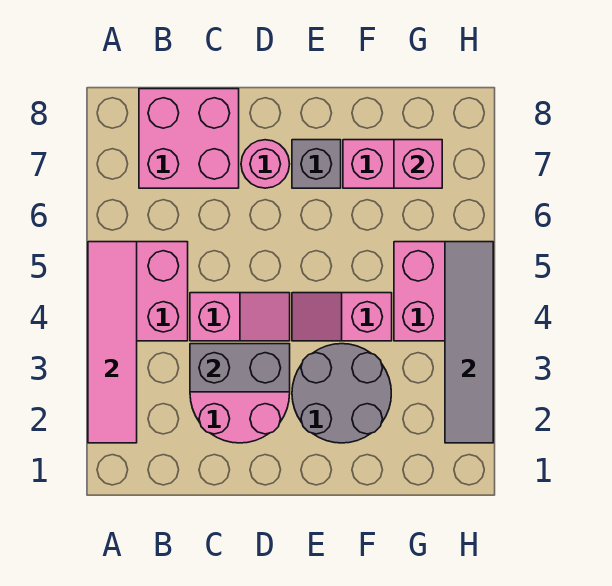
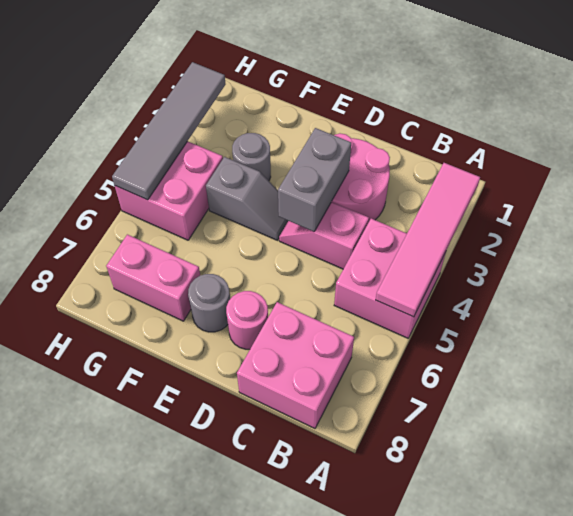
grey brick C3:D3 level 2 -> grey brick D3:D4 level 2
grey round brick E2:F3 level 1 -> grey round brick F3 level 1
pink slope E4:F4 level 1 top F -> grey slope E4:F4 level 1 top F
grey brick E7 level 1 -> grey round brick E7 level 1
pink brick G7 level 2 -> none

